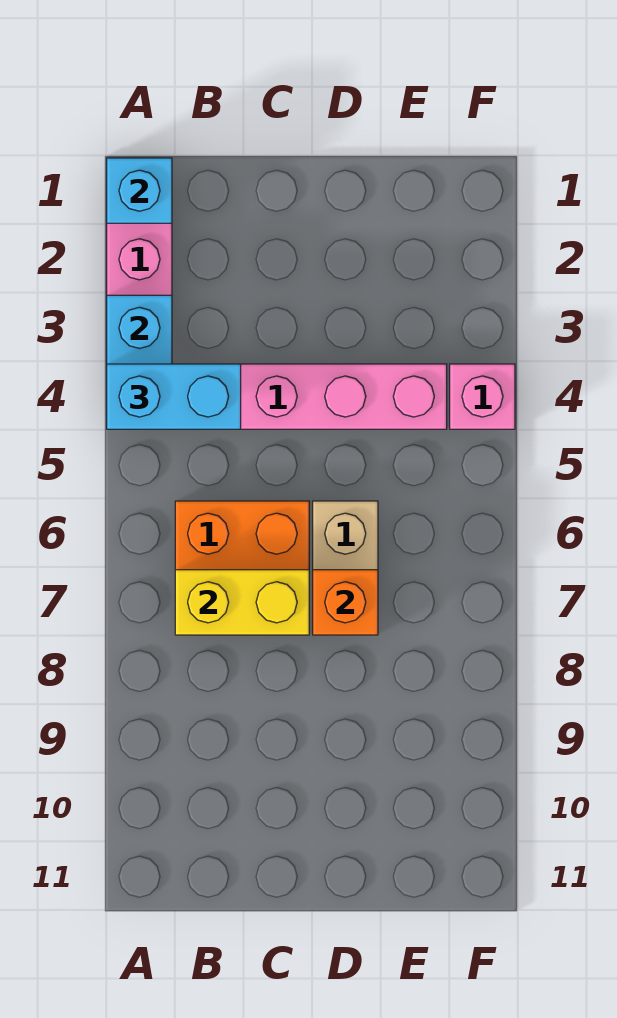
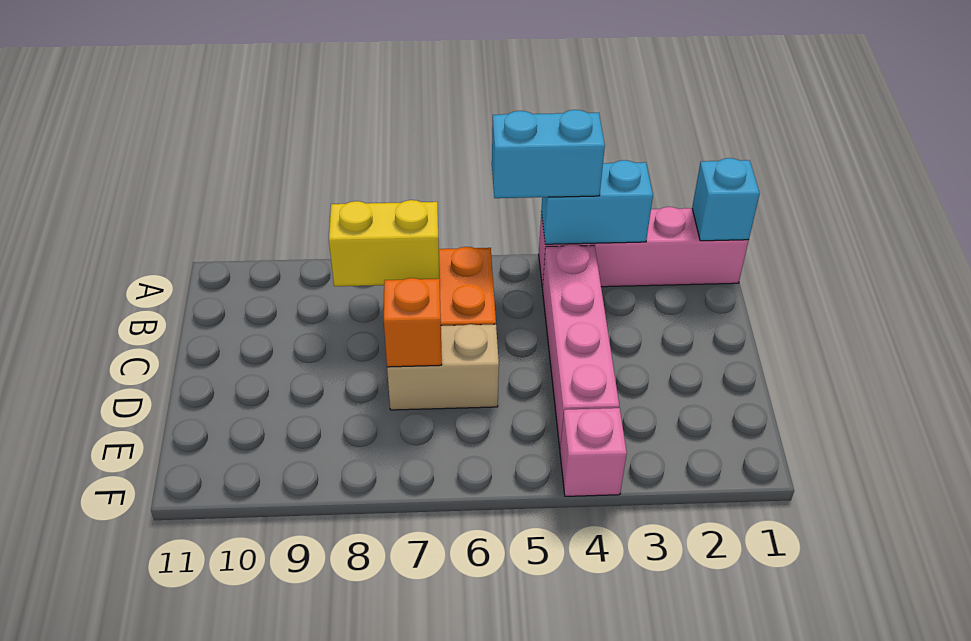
cyan brick A4:B4 level 3 -> cyan brick A4:A5 level 3
yellow brick B7:C7 level 2 -> yellow brick B7:B8 level 2

